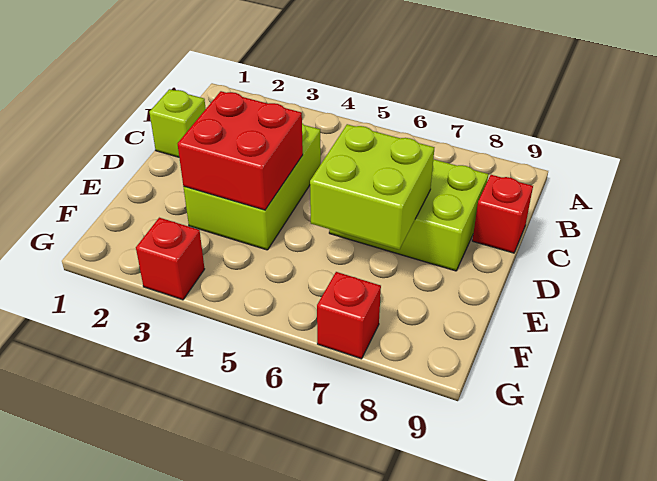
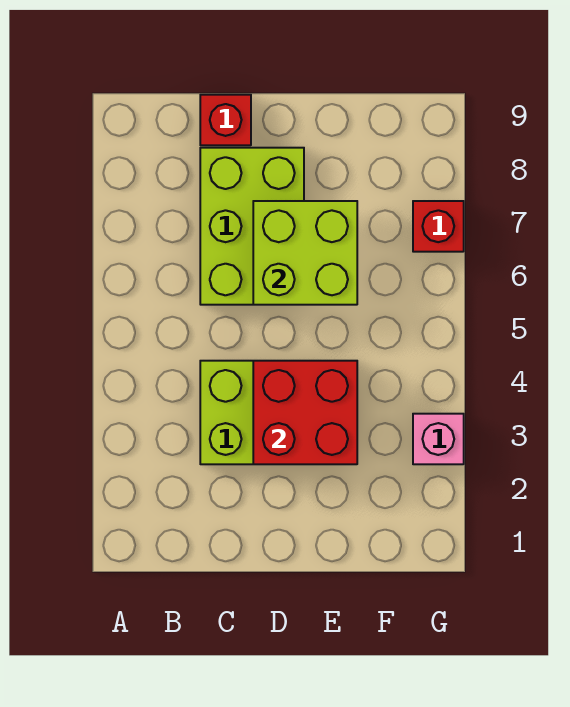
lime brick C1 level 1 -> none
red brick G3 level 1 -> pink brick G3 level 1

